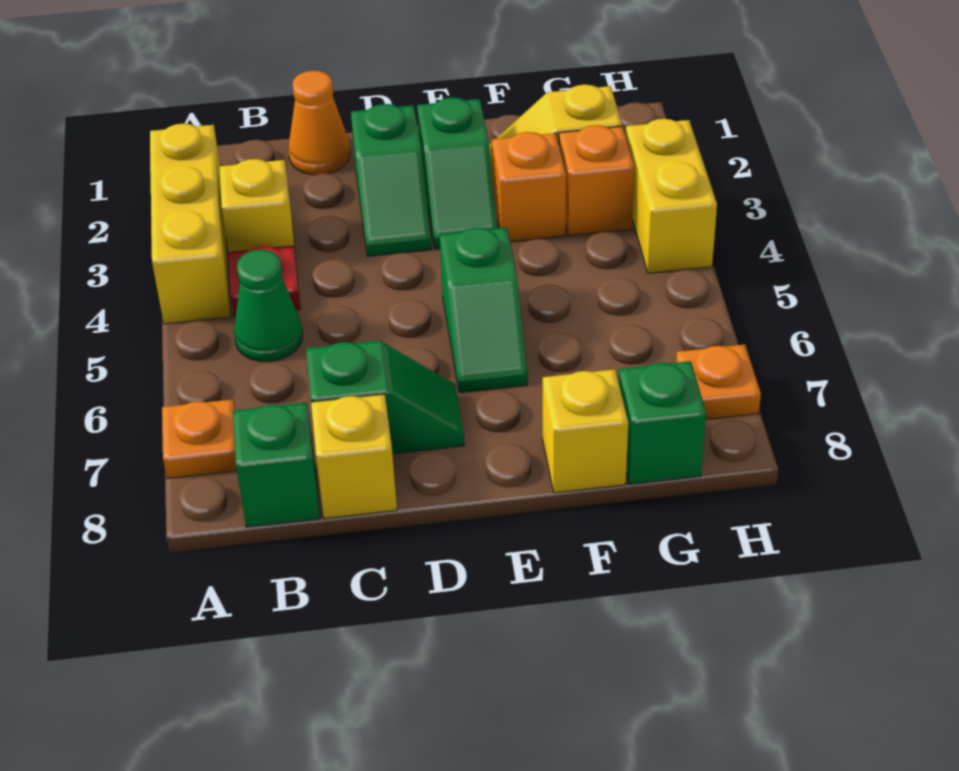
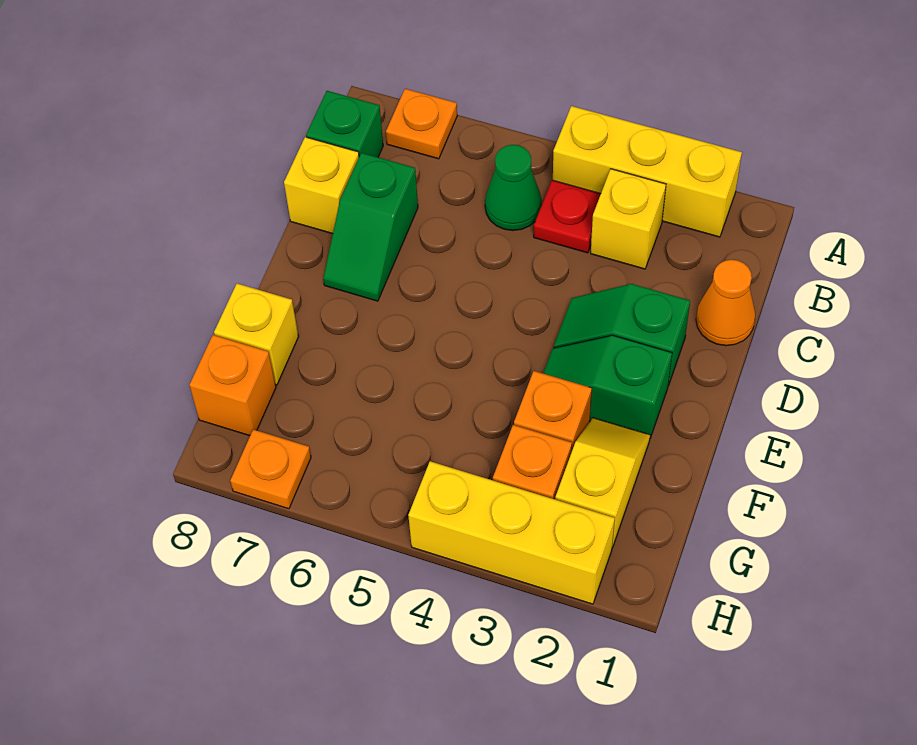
green slope E5:E6 level 1 top 5 -> none
green brick G8 level 1 -> orange brick G8 level 1
yellow brick H3:H4 level 1 -> yellow brick H2:H4 level 1

